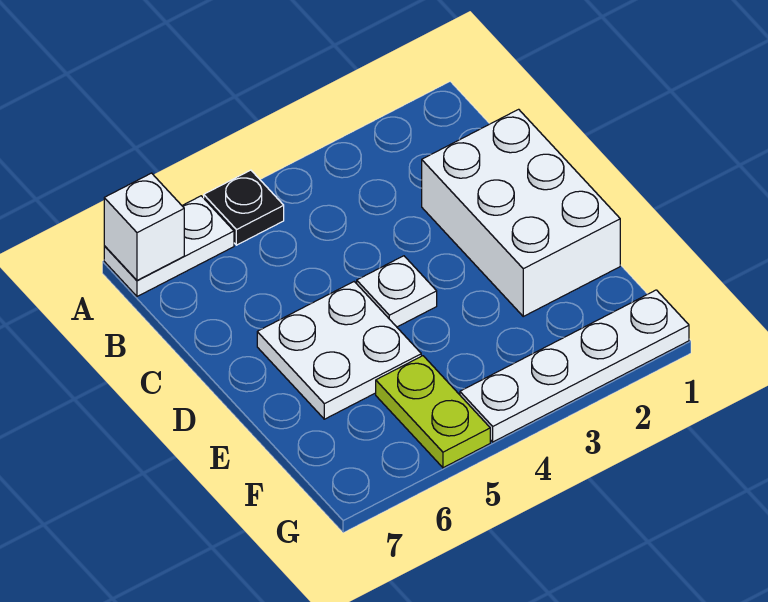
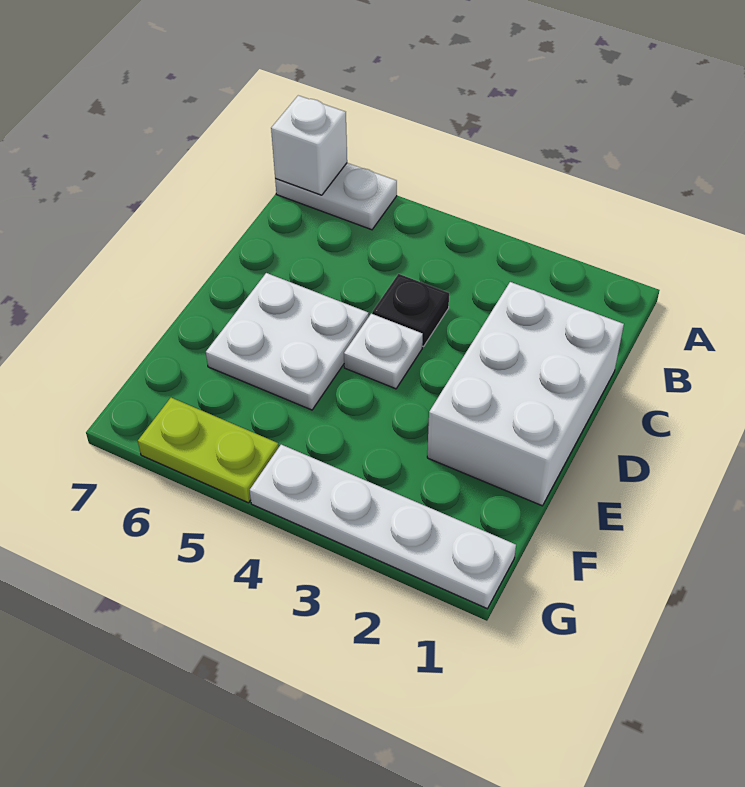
black plate A5 level 1 -> black plate C4 level 1
lime plate F5:G5 level 1 -> lime plate G5:G6 level 1

